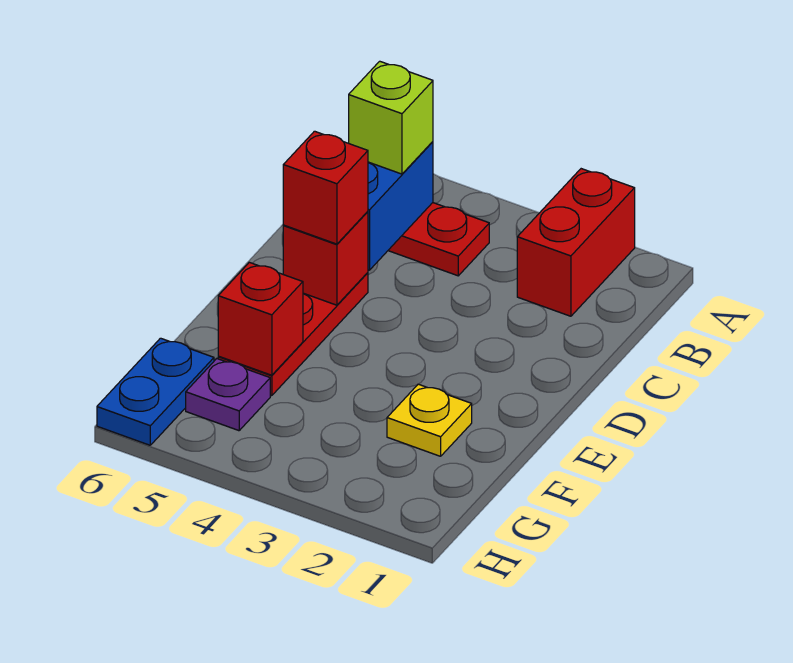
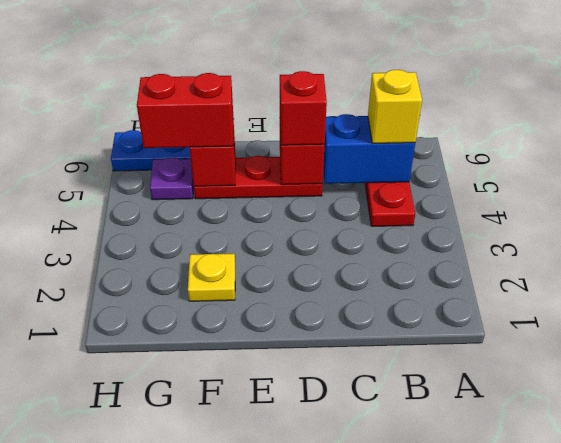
red brick A2:B2 level 1 -> red brick F5:G5 level 3
lime brick B5 level 3 -> yellow brick B5 level 3

